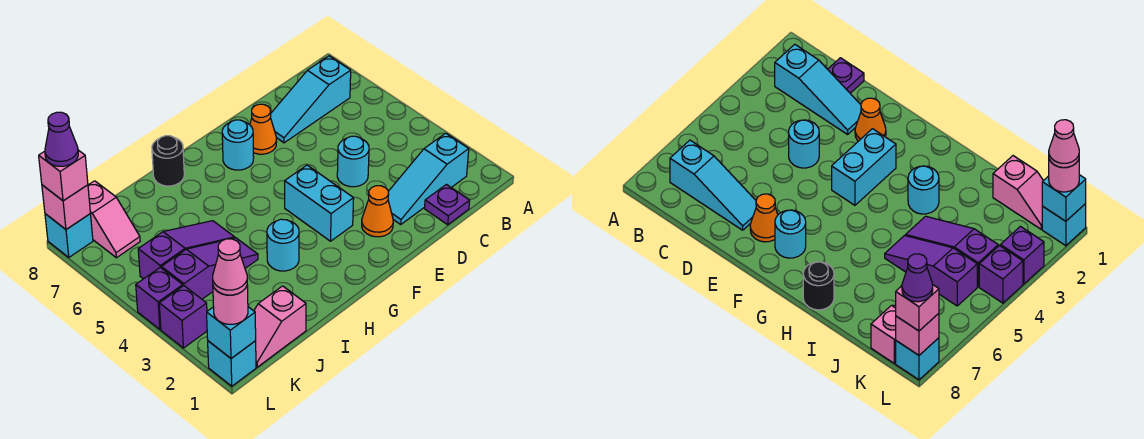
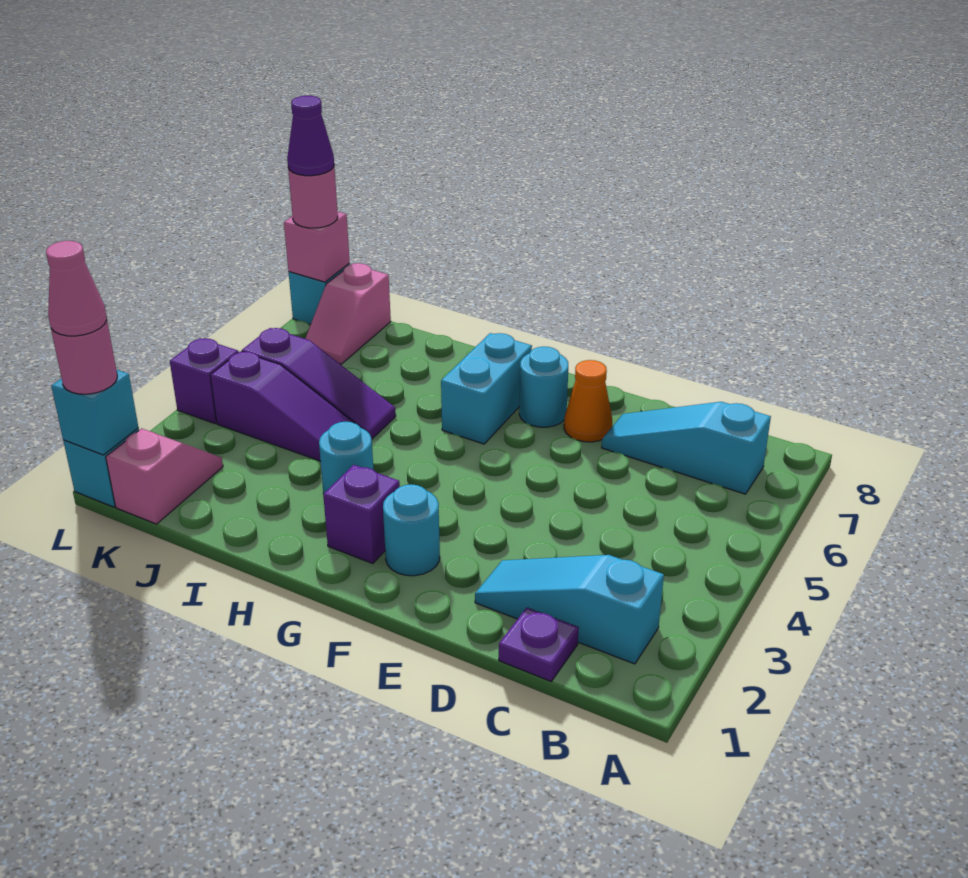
cyan round brick D4 level 1 -> cyan round brick F2 level 1
orange cone E2 level 1 -> none
cyan brick F3:F4 level 1 -> cyan brick G6:G7 level 1
black round brick H8 level 1 -> none
pink slope J1:K1 level 1 top J -> pink slope K1:K2 level 1 top 1
purple brick L3 level 1 -> purple brick G2 level 1
pink brick L8 level 3 -> pink round brick L8 level 3

